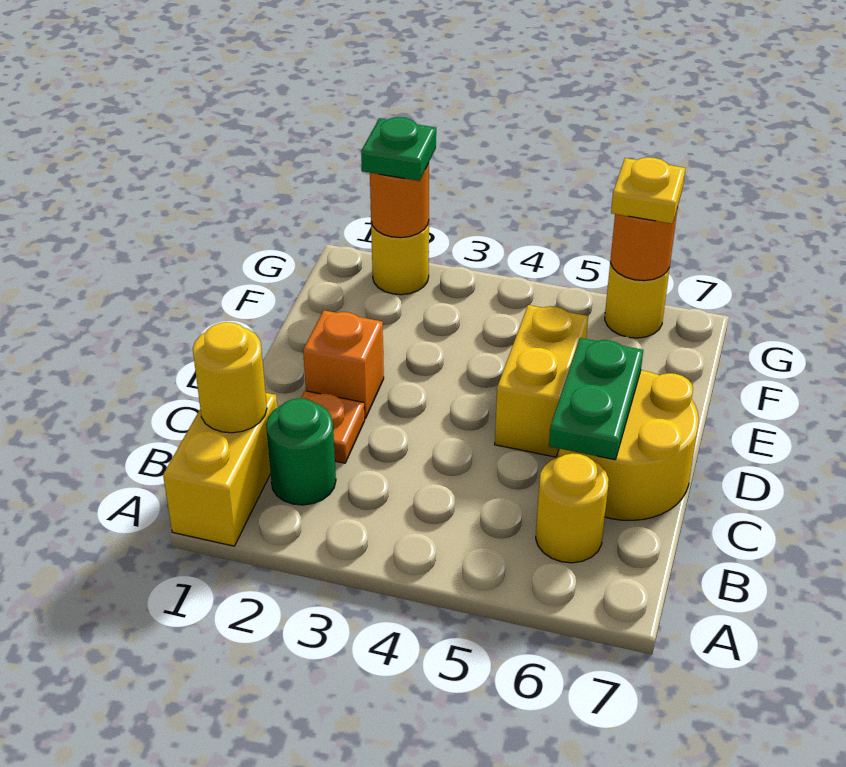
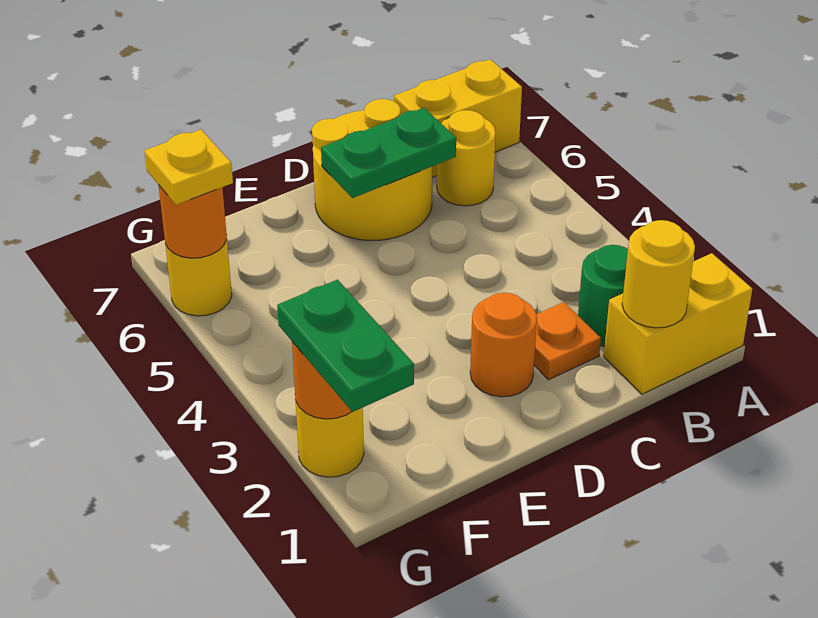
orange brick D2 level 1 -> orange round brick D2 level 1
yellow brick D5:E5 level 1 -> yellow brick A7:B7 level 1
green plate G2 level 3 -> green plate G1:G2 level 3

